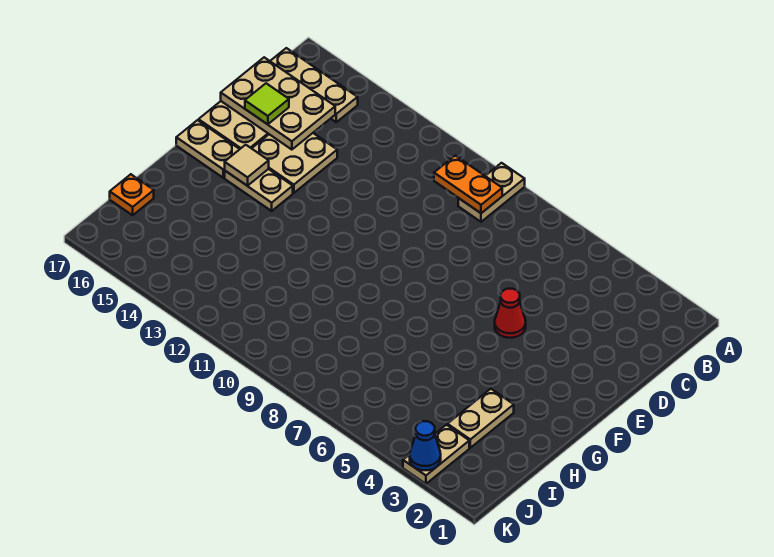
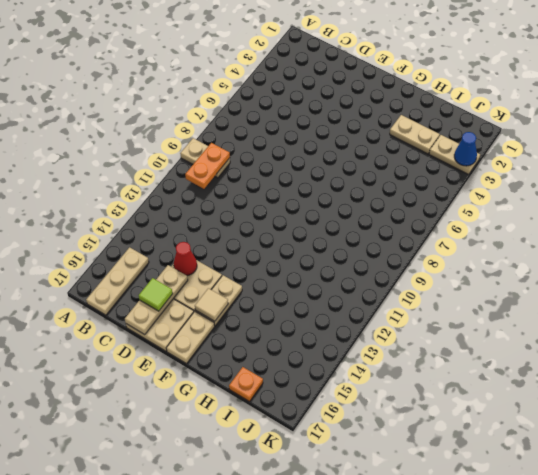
tan plate C15:D17 level 2 -> tan plate D15:D17 level 2
red cone E5 level 1 -> red cone D14 level 2

